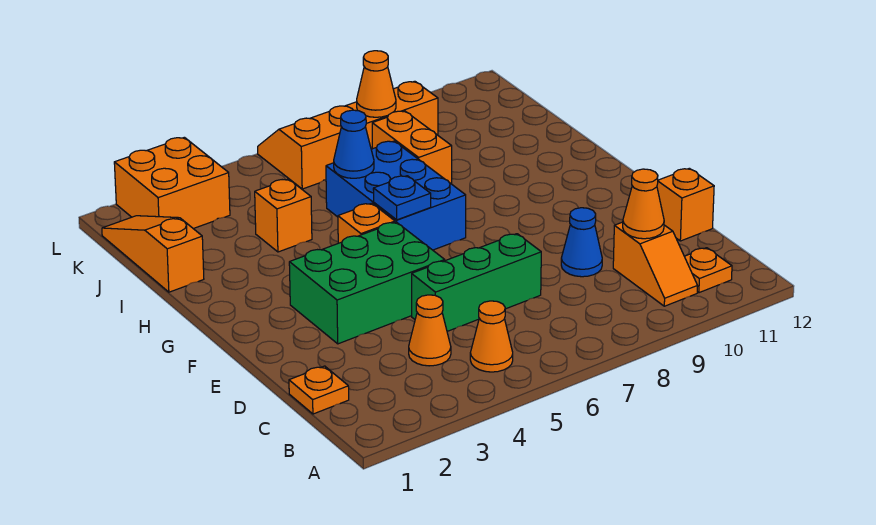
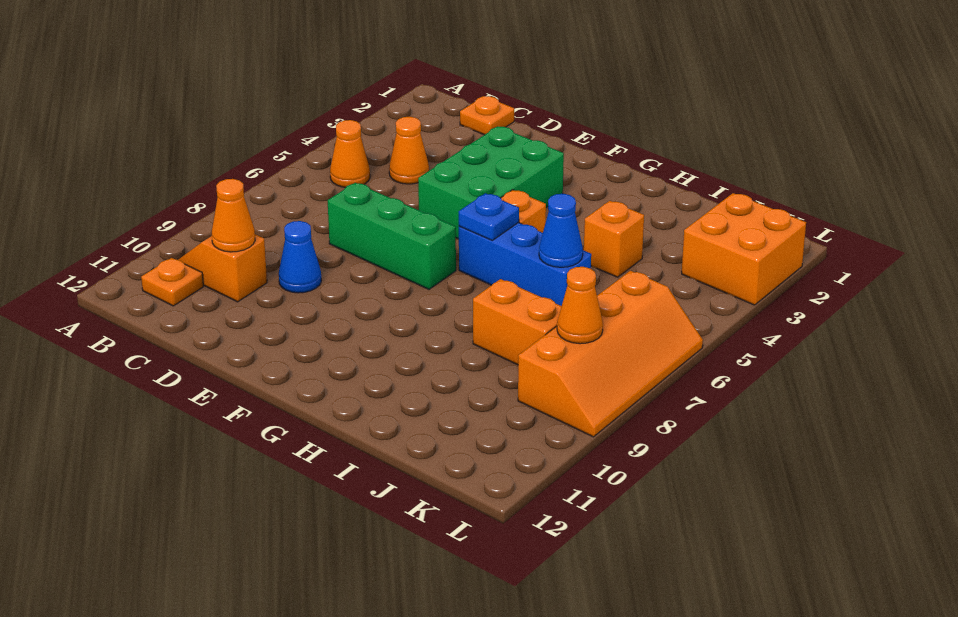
green brick D5:D7 level 1 -> green brick D7:F7 level 1
orange brick D12 level 1 -> none
blue brick G6:I7 level 1 -> blue brick G6:I6 level 1
orange slope I1:K1 level 1 top I -> none

